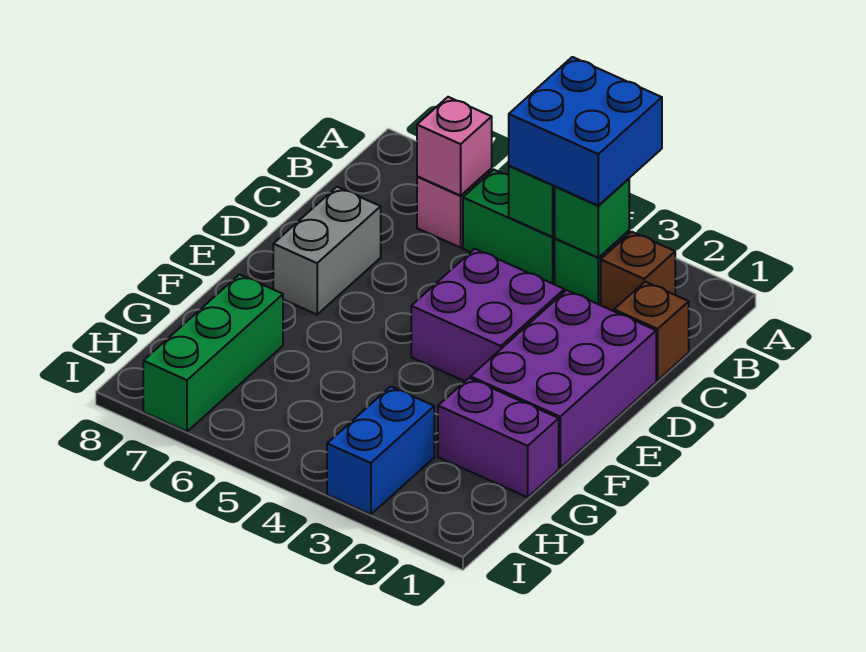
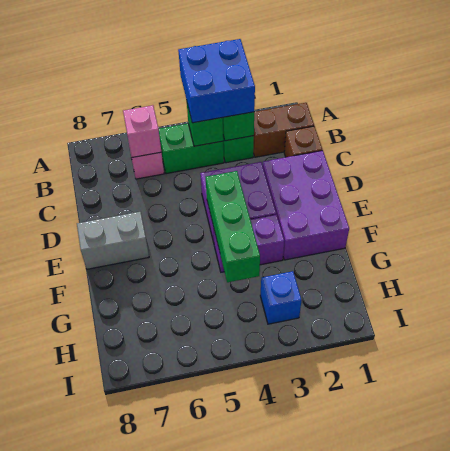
brown brick B2 level 1 -> brown brick B1:B2 level 1
grey brick D7:E7 level 1 -> grey brick E7:E8 level 1
purple brick G1:G2 level 1 -> purple brick F3:F4 level 1
green brick G7:I7 level 1 -> green brick E4:G4 level 2
blue brick H3:I3 level 1 -> blue brick H3 level 1

